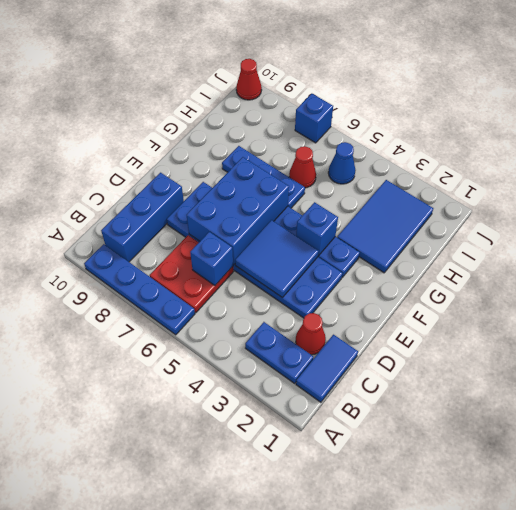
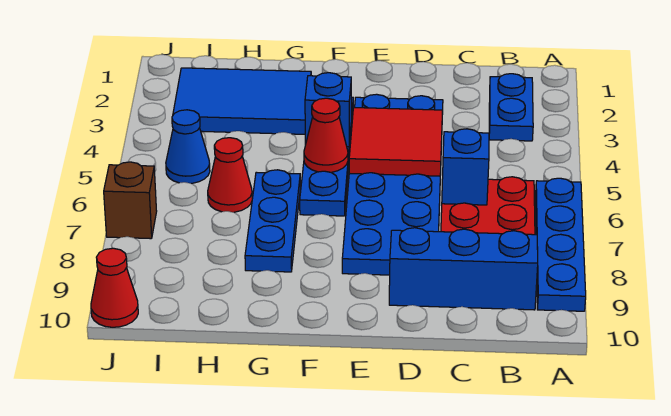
blue tile B1:C1 level 1 -> none
red cone C2 level 1 -> red cone F5 level 2
blue tile D4:E5 level 2 -> red tile D4:E5 level 2
blue brick D6:F7 level 2 -> none
blue brick J7 level 1 -> brown brick J7 level 1

